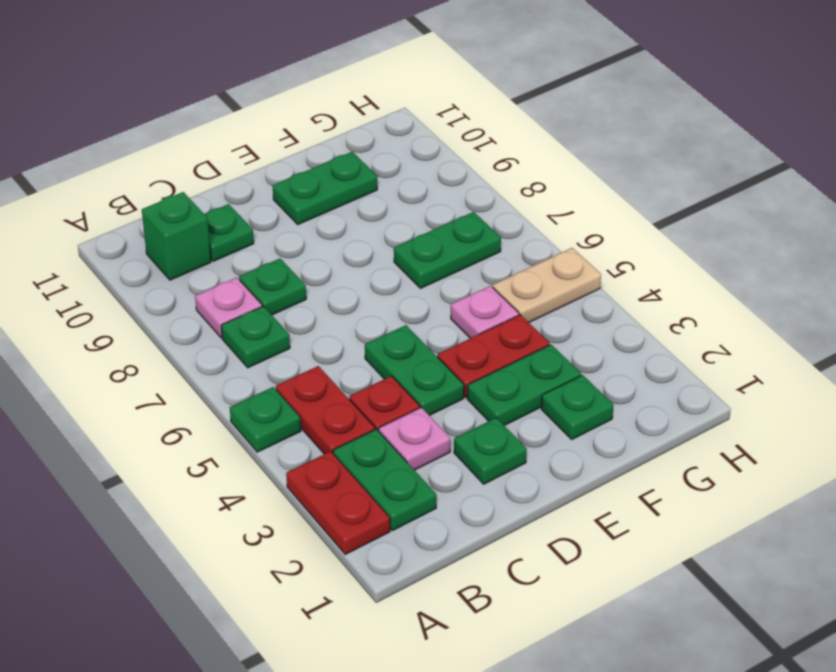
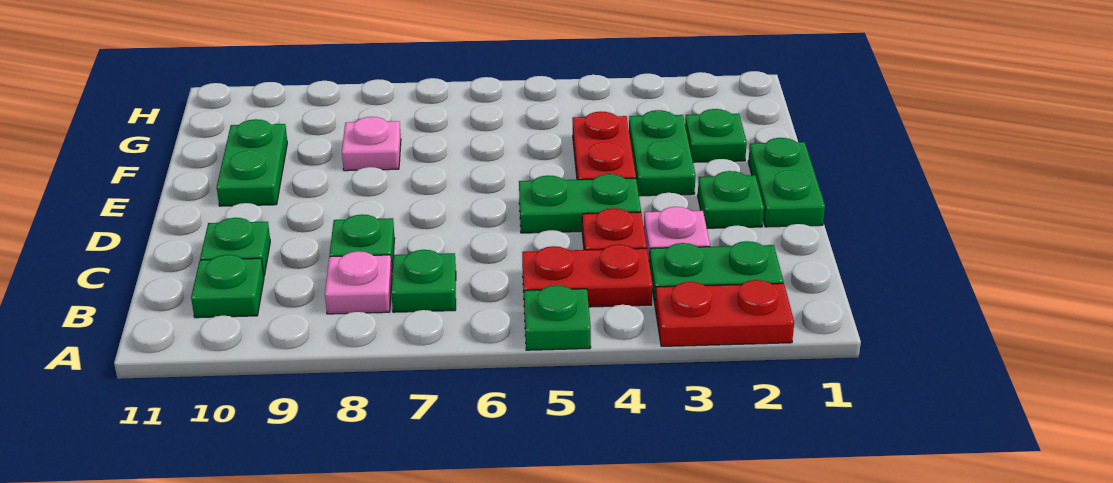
green brick B10 level 1 -> green plate B10 level 1
pink plate F5 level 1 -> pink plate F8 level 1
green plate F7:G7 level 1 -> green plate D1:E1 level 1
tan plate G5:H5 level 1 -> none

